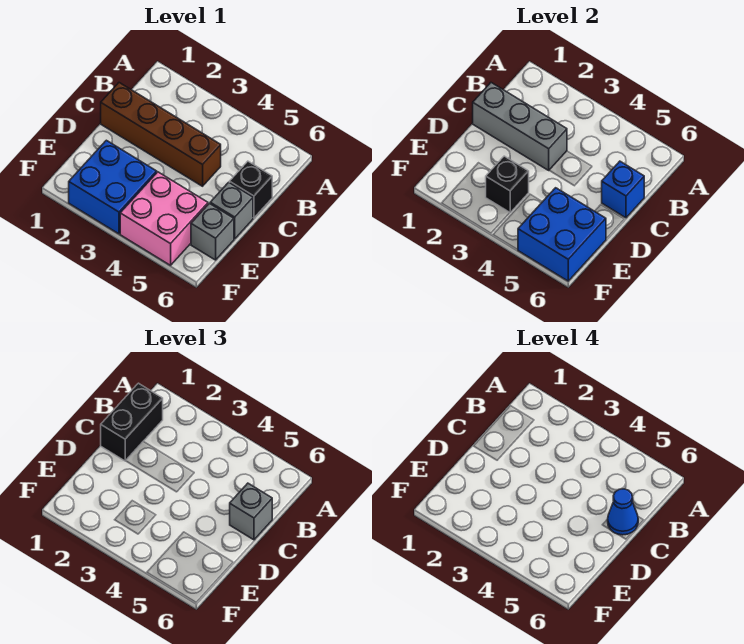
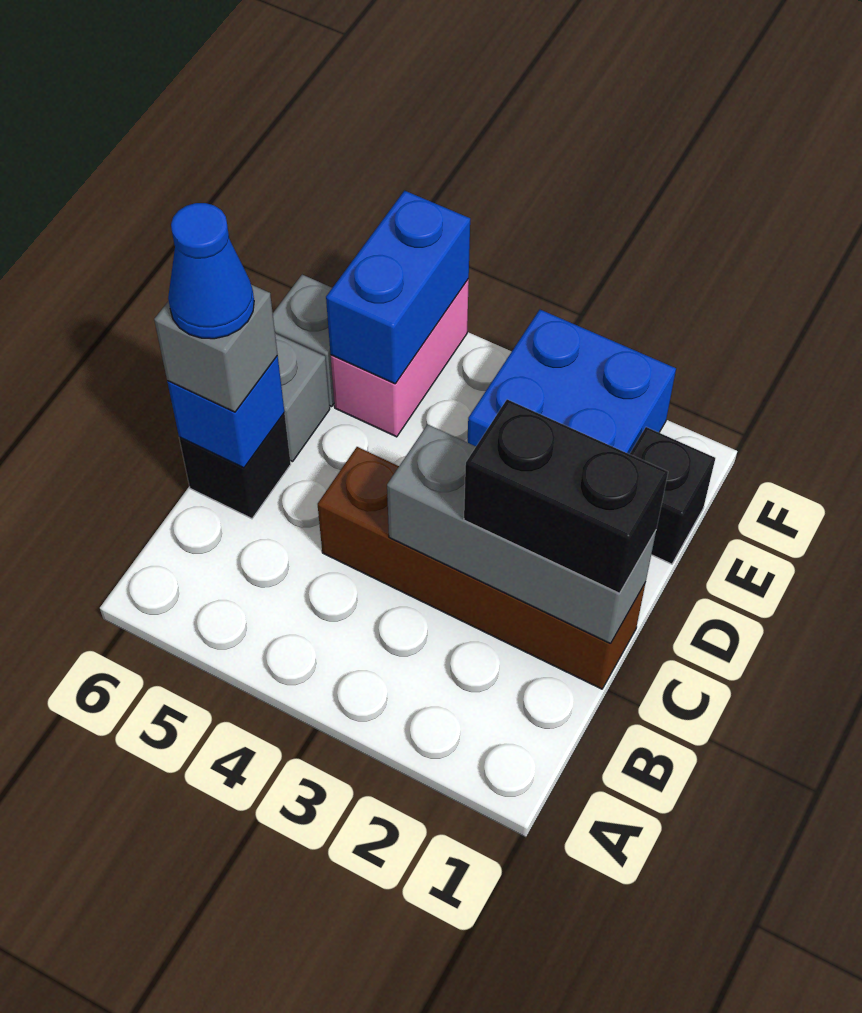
black brick B1:C1 level 3 -> black brick C1:C2 level 3
black brick E3 level 2 -> black brick E1 level 1
pink brick E4:F5 level 1 -> pink brick E5:F5 level 1
blue brick E5:F6 level 2 -> blue brick E5:F5 level 2

